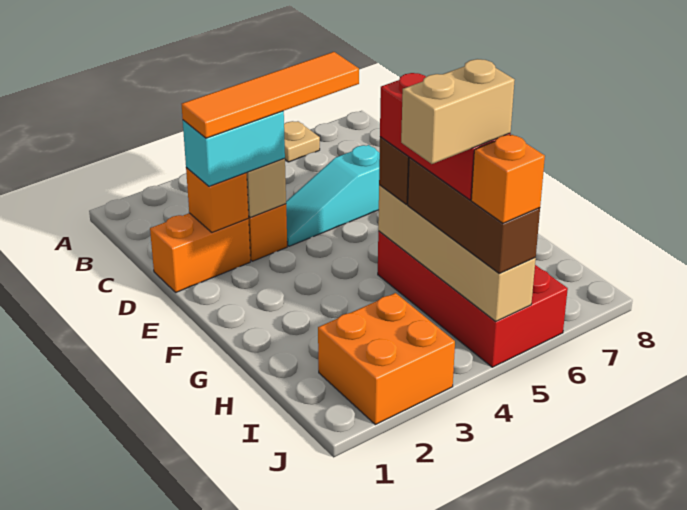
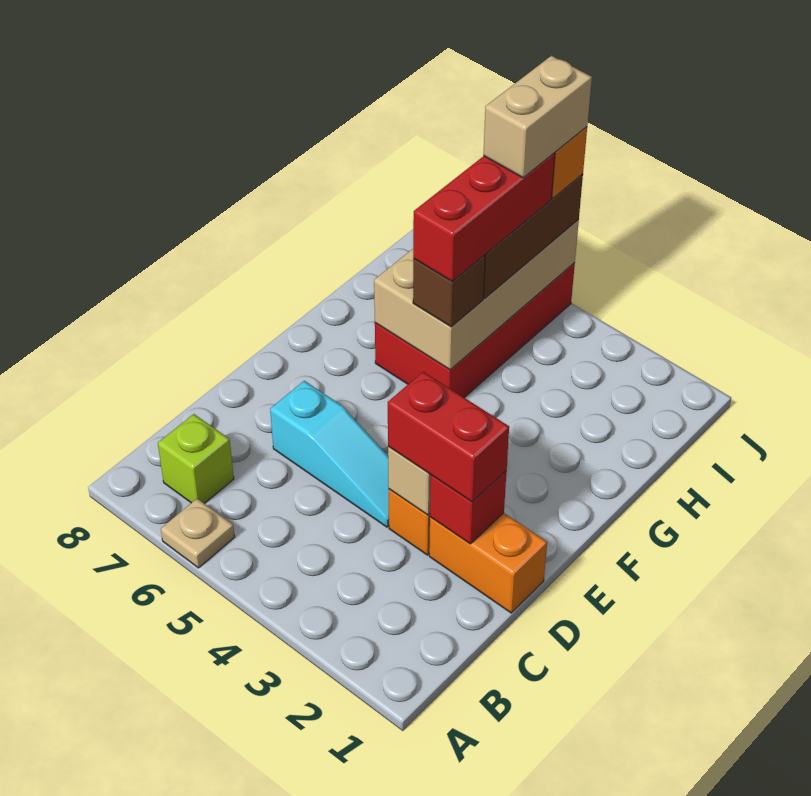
none -> lime brick B7 level 1
orange brick D2 level 2 -> red brick D2 level 2
cyan brick D2:D3 level 3 -> red brick D2:D3 level 3
orange tile D2:D5 level 4 -> none
tan brick G5:J5 level 2 -> tan brick G5:J6 level 2
orange brick I2:J3 level 1 -> none
tan brick I4:I5 level 5 -> tan brick I5:J5 level 5

